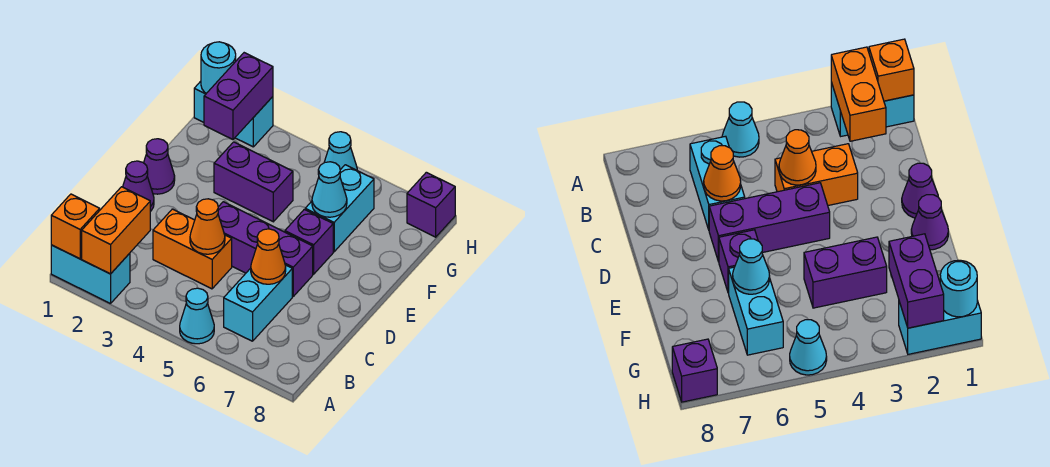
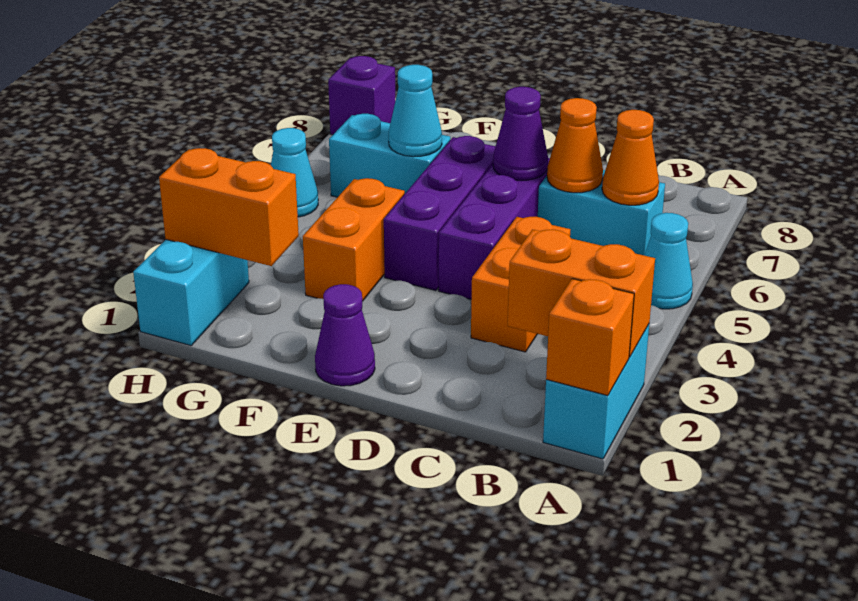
orange cone C4 level 2 -> orange cone B6 level 2
purple cone D1 level 1 -> purple cone D6 level 2
purple brick E6 level 1 -> purple brick E4:E6 level 1
purple brick F3:F4 level 1 -> orange brick F3:F4 level 1
purple brick G2:H2 level 2 -> orange brick G2:H2 level 2
cyan round brick H1 level 2 -> none

